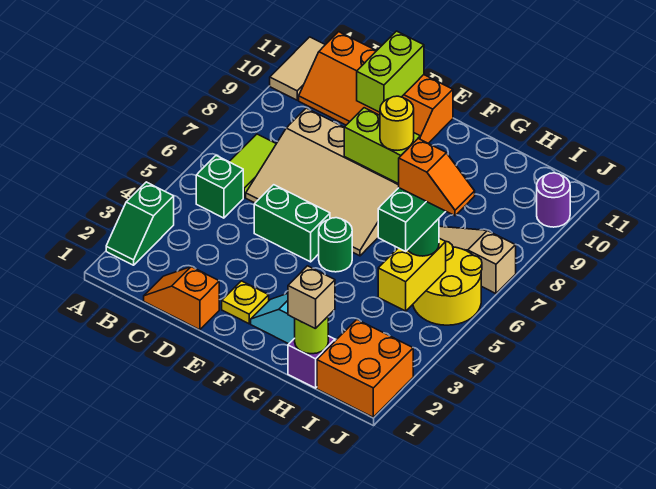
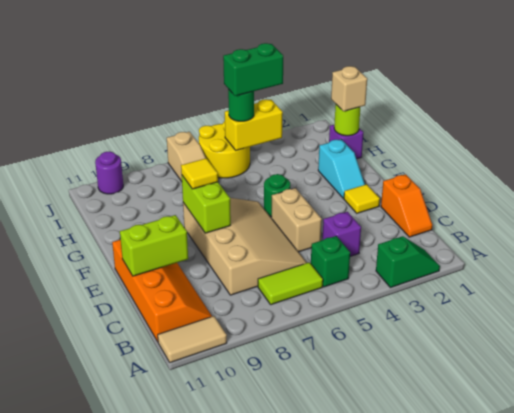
none -> purple brick C4 level 1
green brick D5:E5 level 1 -> tan brick D5:E5 level 1
yellow plate E2 level 1 -> yellow tile E2 level 1
yellow round brick F8 level 3 -> yellow tile F8 level 3
orange brick I1:J2 level 1 -> none
orange slope I5:J5 level 5 top I -> none

